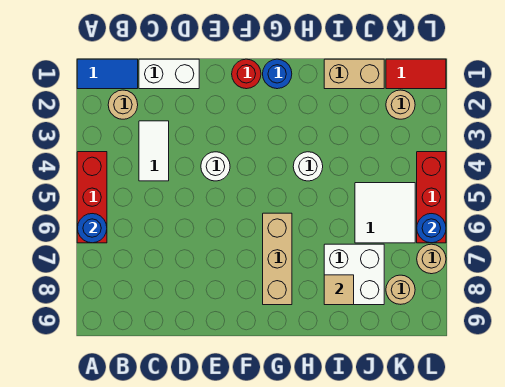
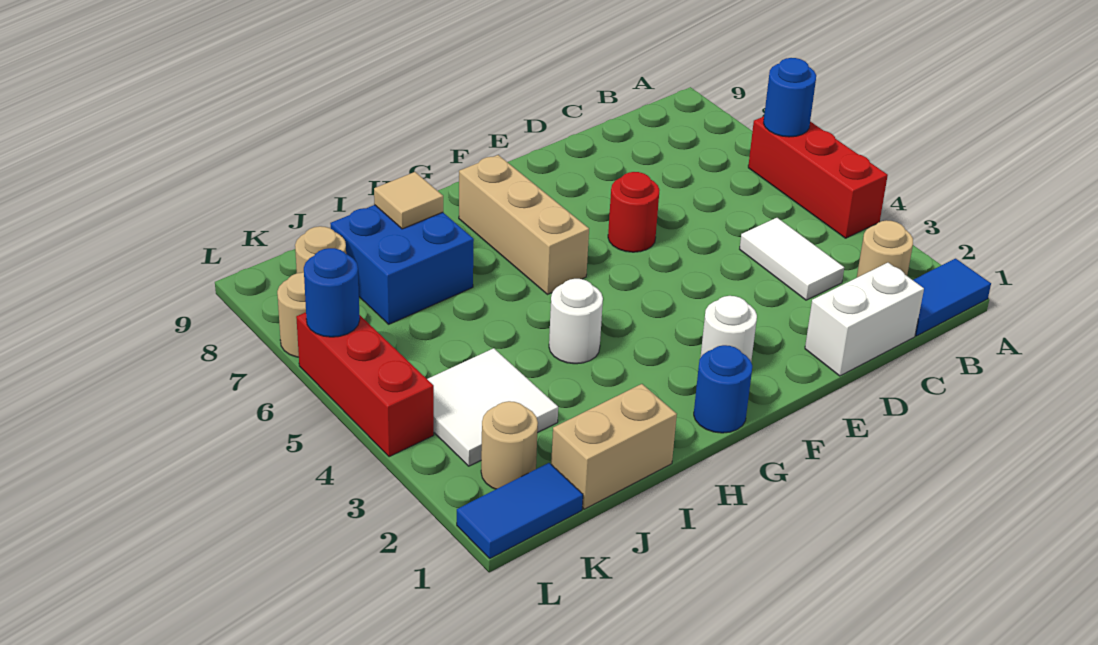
white round brick E4 level 1 -> white round brick F2 level 1
red round brick F1 level 1 -> red round brick E6 level 1
white brick I7:J8 level 1 -> blue brick I7:J8 level 1
white tile J5:K6 level 1 -> white tile J3:K4 level 1
red tile K1:L1 level 1 -> blue tile K1:L1 level 1

